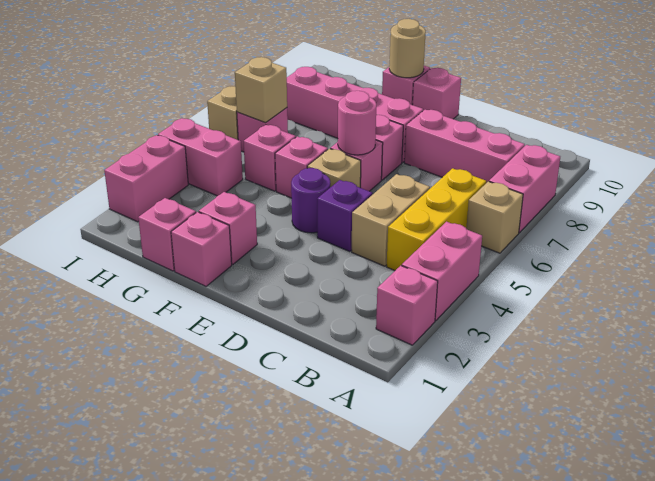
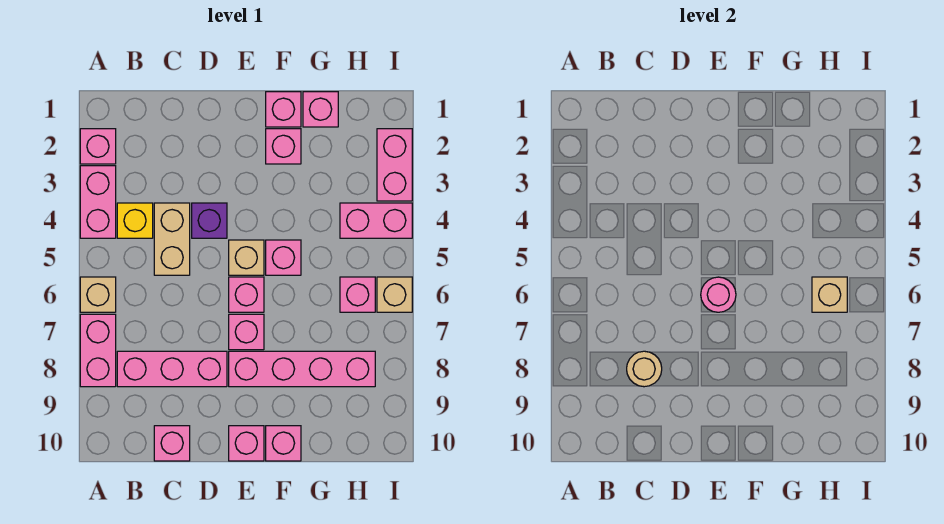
yellow brick B4:B6 level 1 -> yellow brick B4 level 1
purple round brick E4 level 1 -> none
tan round brick F10 level 2 -> tan round brick C8 level 2
pink brick G5 level 1 -> pink brick C10 level 1

